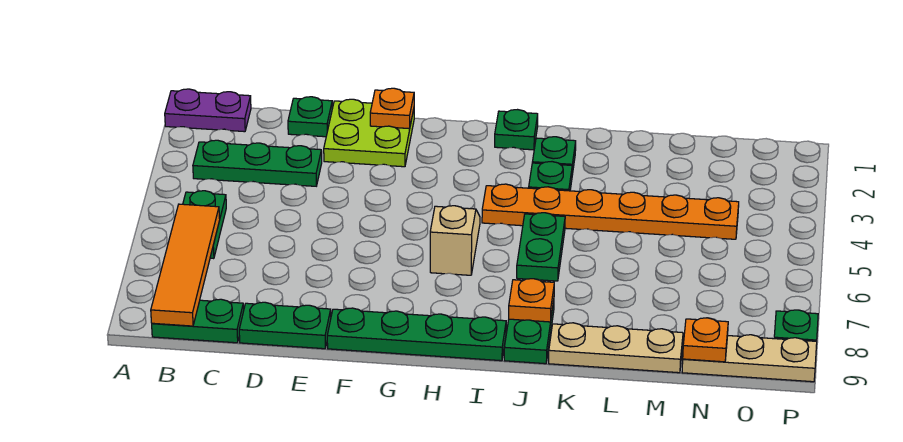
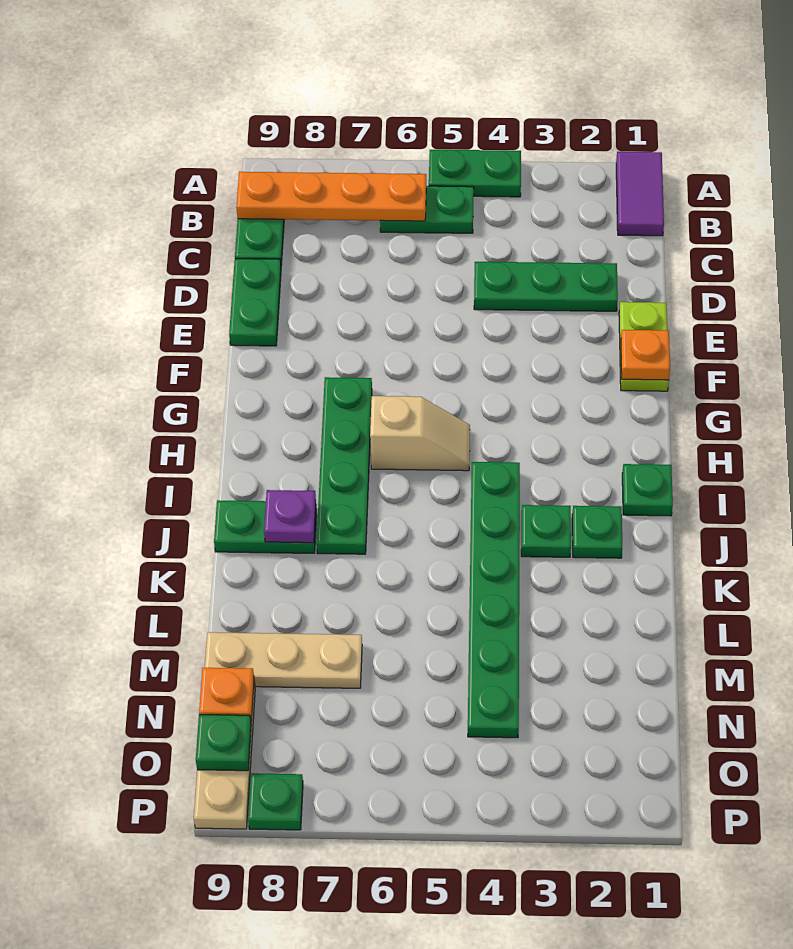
purple plate A1:B1 level 1 -> purple tile A1:B1 level 1
green plate B3:D3 level 1 -> green plate D2:D4 level 1
orange tile B6:B9 level 2 -> orange plate B6:B9 level 2
green plate D1 level 1 -> green plate O9 level 2
lime plate E1:F2 level 1 -> lime plate E1:F1 level 1
green plate F9:I9 level 1 -> green plate G7:J7 level 1
orange plate I4:N4 level 1 -> green plate I4:N4 level 1
green plate J5:J6 level 1 -> green plate A4:A5 level 1
orange plate J8 level 2 -> purple plate J8 level 2
tan plate K9:M9 level 1 -> tan plate M7:M9 level 1

